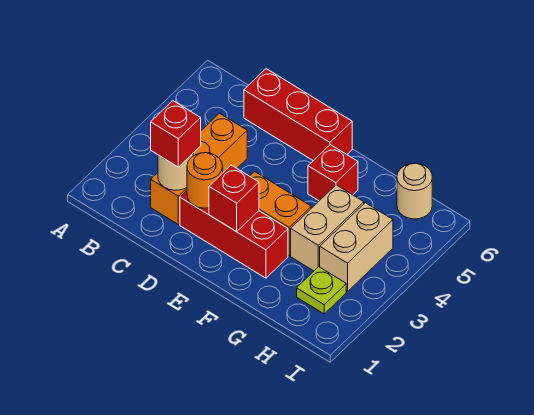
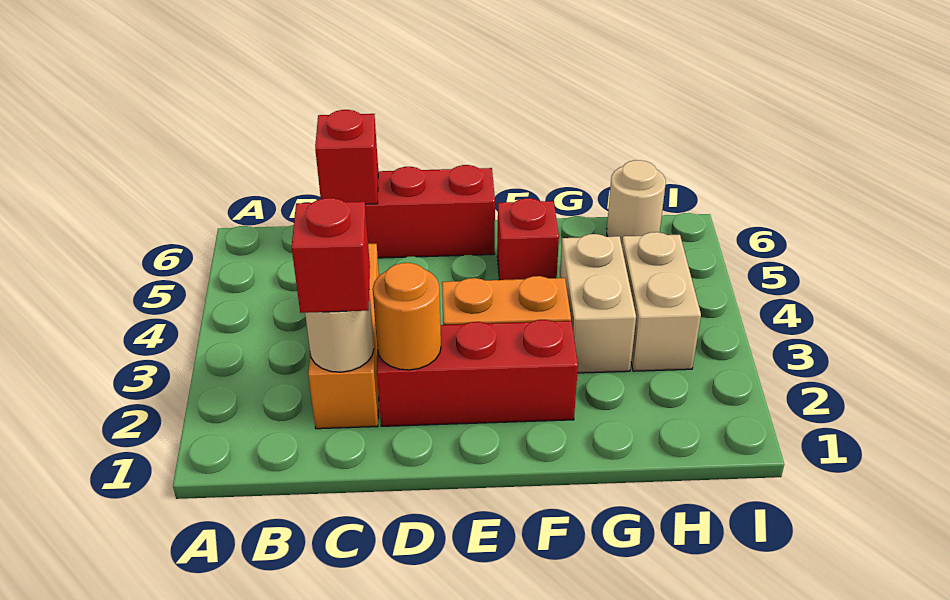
red brick E2 level 2 -> red brick C6 level 2
lime plate H2 level 1 -> none

